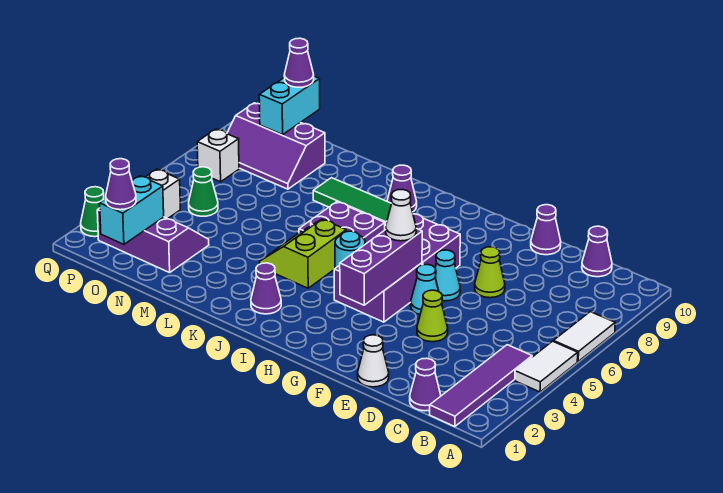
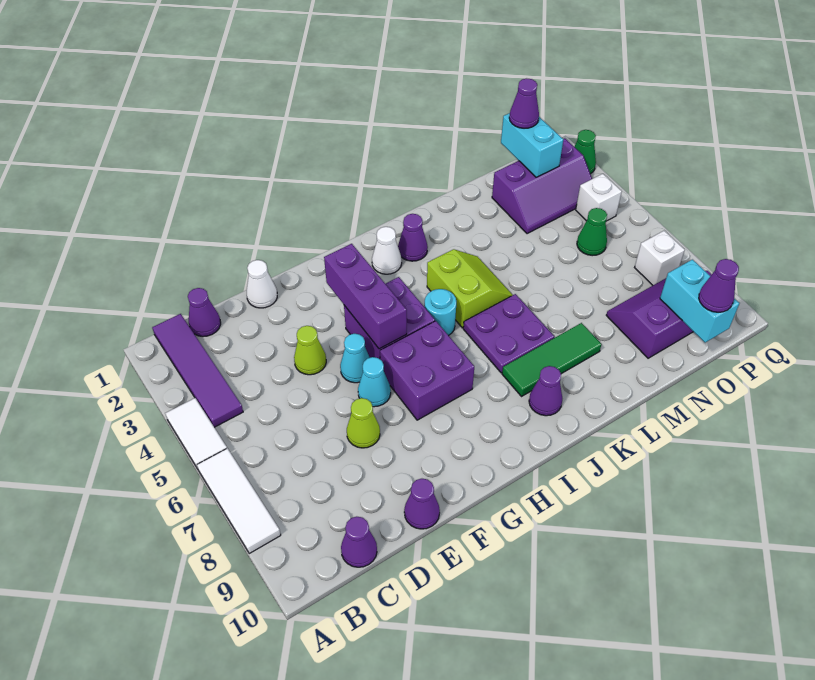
white tile A6:A7 level 1 -> white tile A6:A8 level 1
white cone G5 level 3 -> white cone I2 level 1

